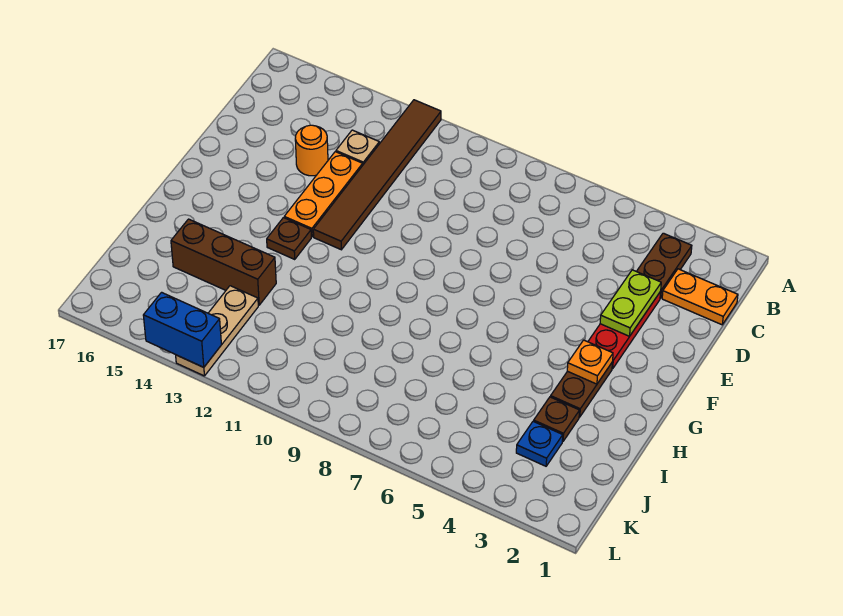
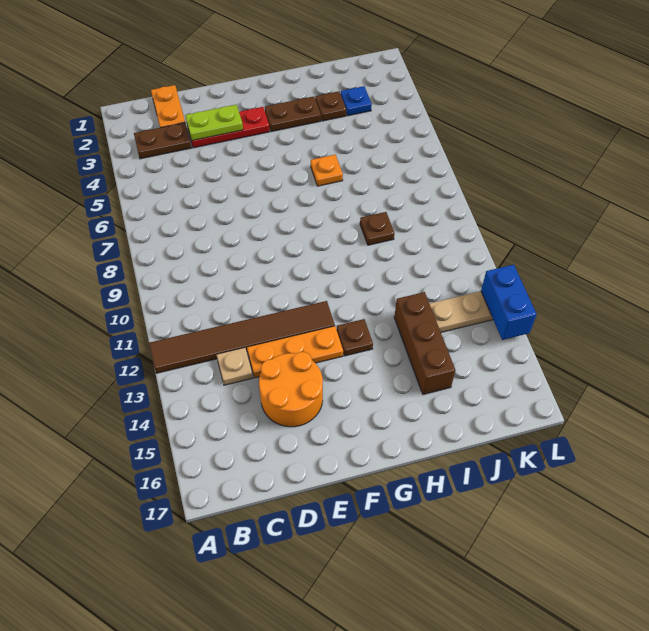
orange round brick D14 level 1 -> orange round brick D14:E15 level 1
orange plate G3 level 2 -> orange plate H6 level 1
none -> brown plate I9 level 1

